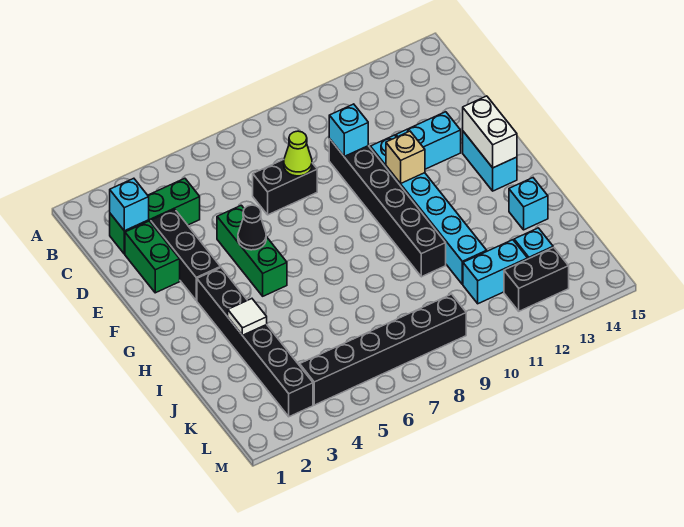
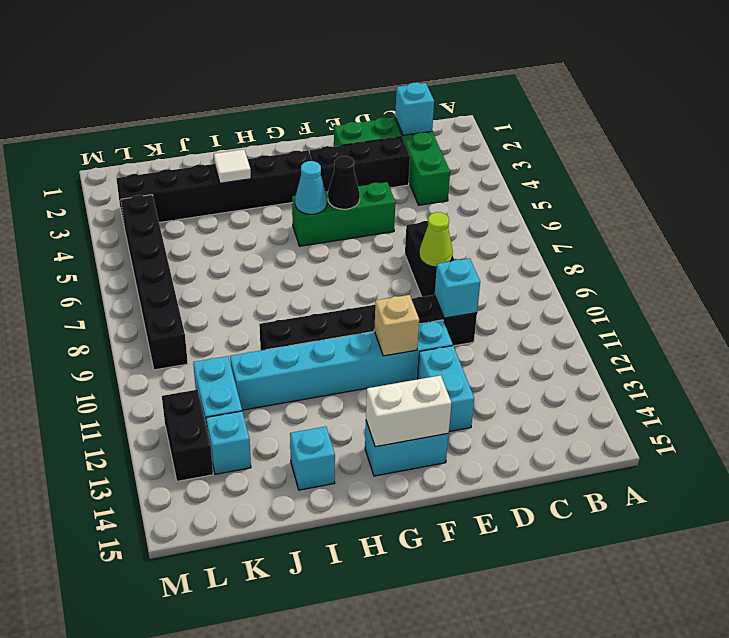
none -> cyan cone G5 level 2

